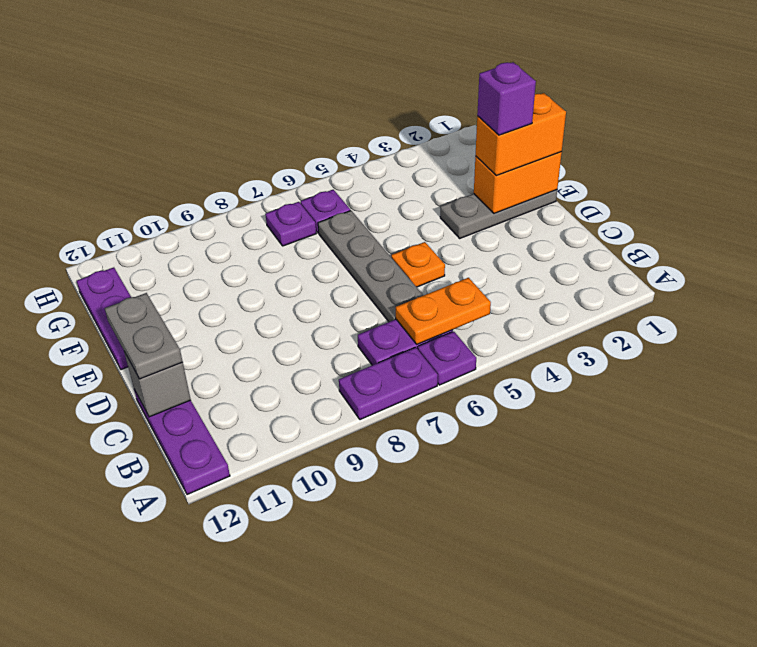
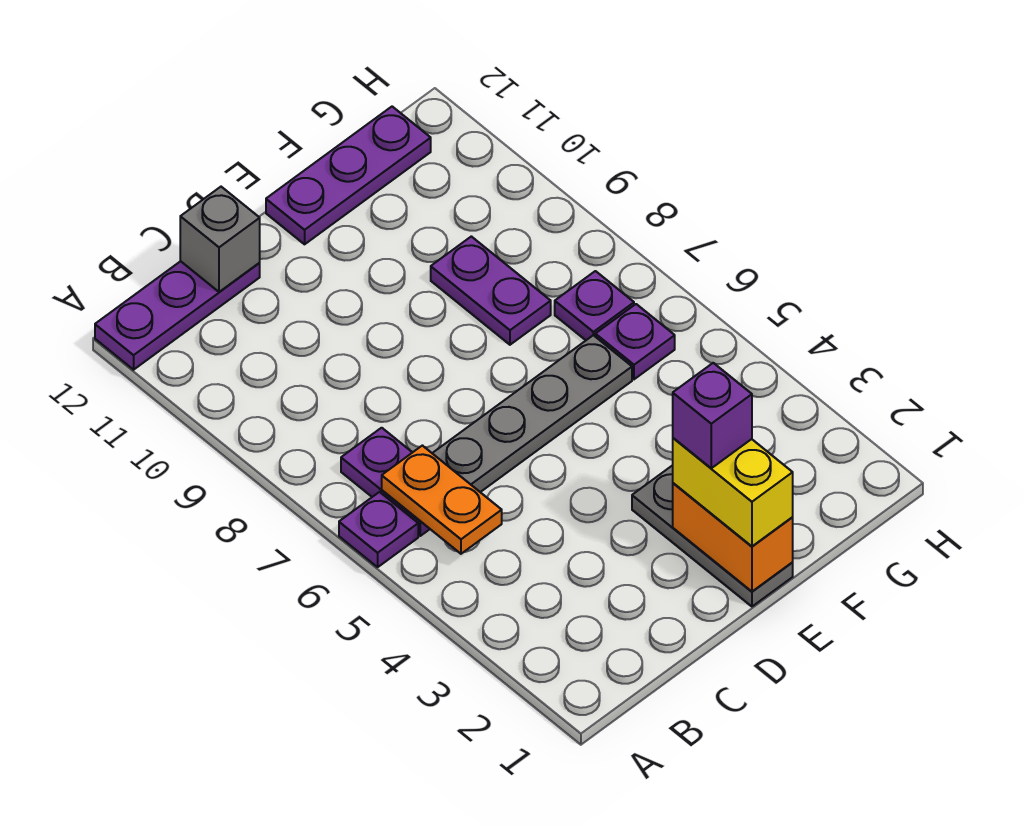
purple plate A7:A8 level 1 -> purple plate F8:F9 level 1
grey plate C12:D12 level 3 -> none
orange plate D5 level 1 -> none
orange brick E1:E2 level 3 -> yellow brick E1:E2 level 3

